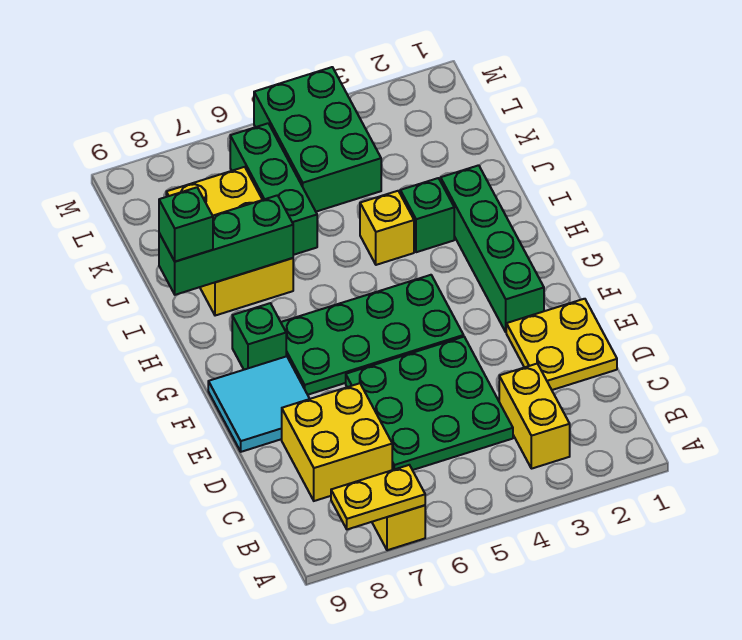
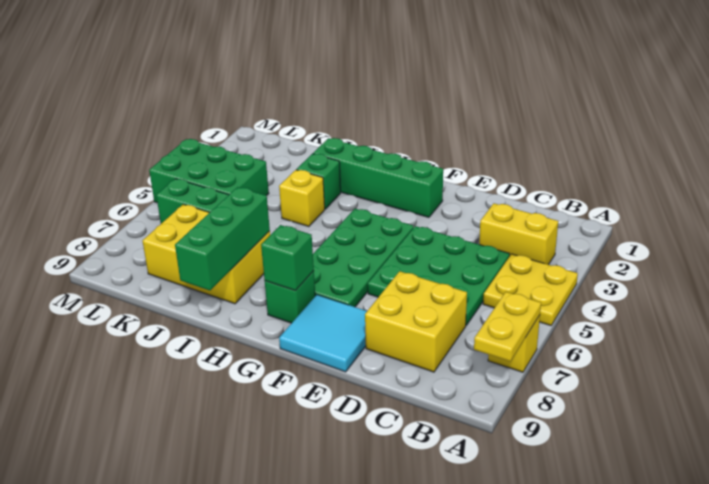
yellow plate D1:E2 level 1 -> yellow plate A4:B5 level 1
green brick I9 level 3 -> green brick G8 level 2

